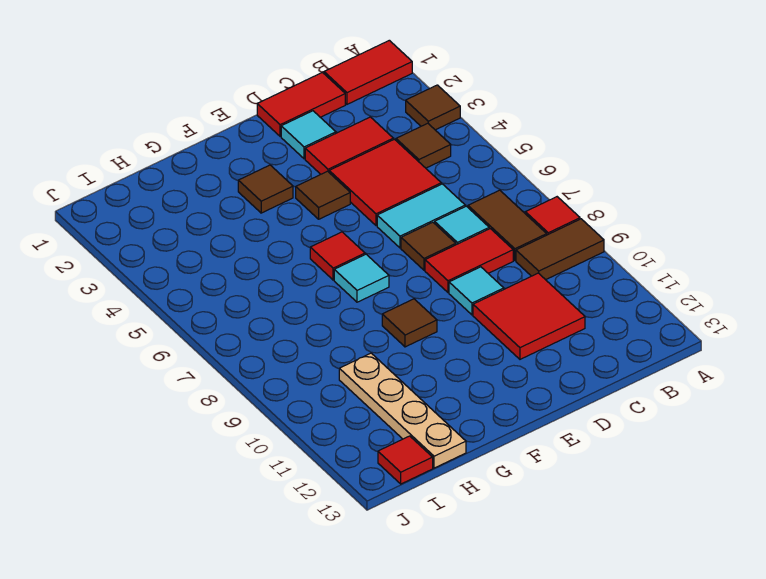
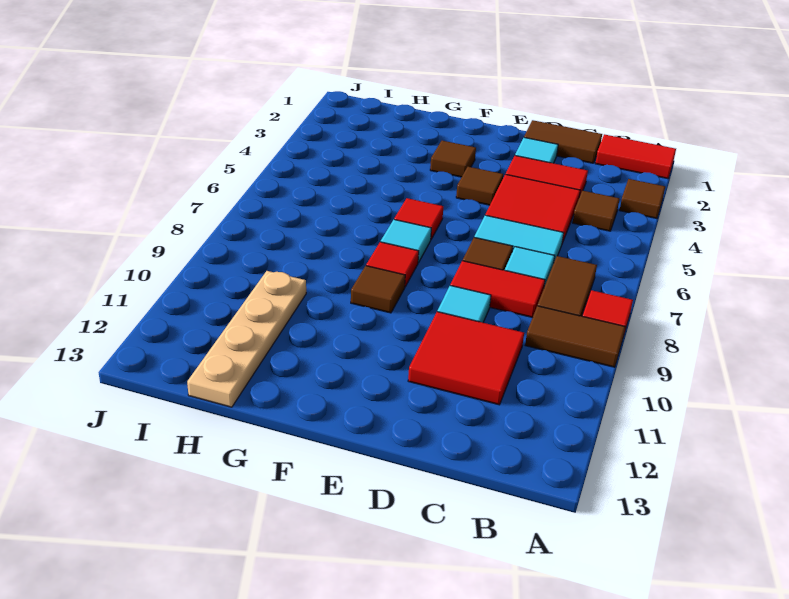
red tile C1:D1 level 1 -> brown tile C1:D1 level 1
red tile I13 level 1 -> red tile F8 level 1

